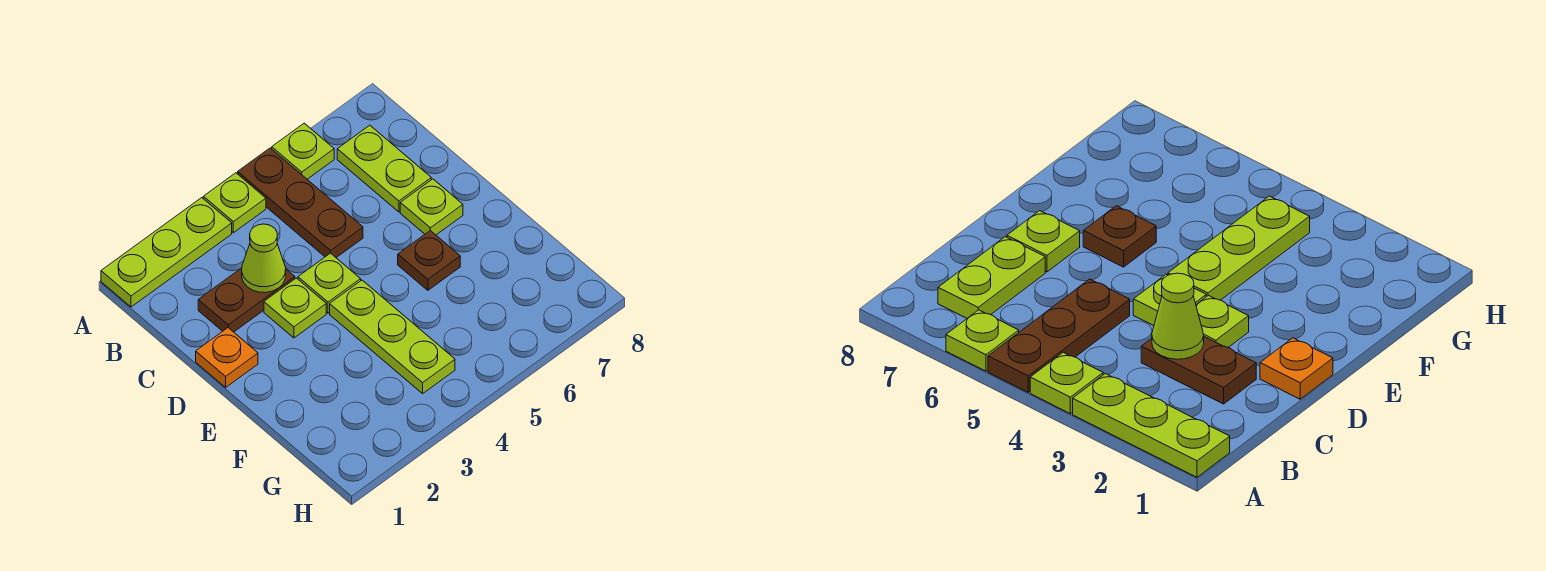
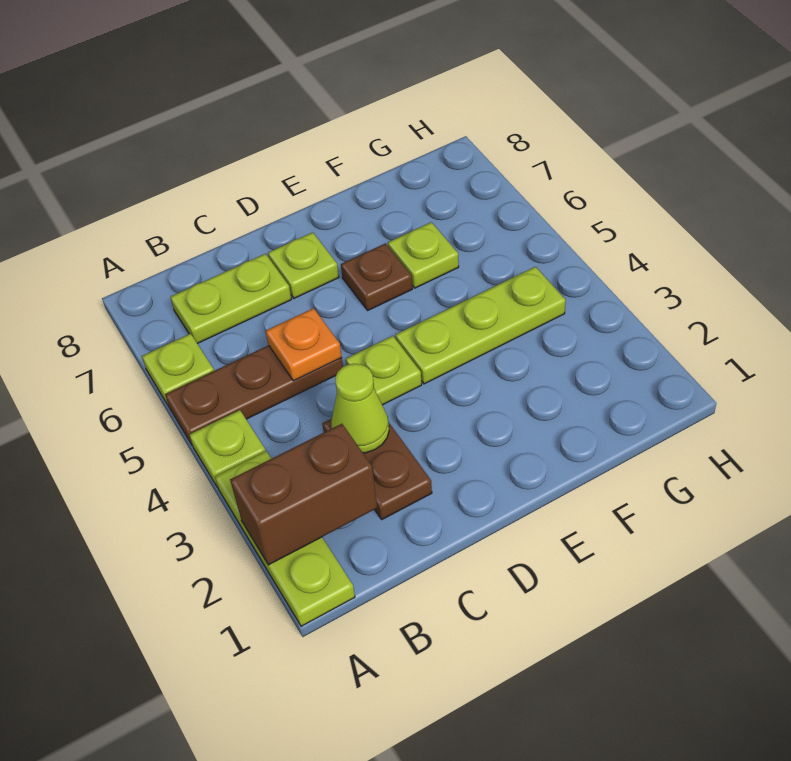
none -> brown brick A2:B2 level 2
orange plate D1 level 1 -> orange plate C5 level 2
lime plate D3 level 1 -> lime plate F6 level 1

